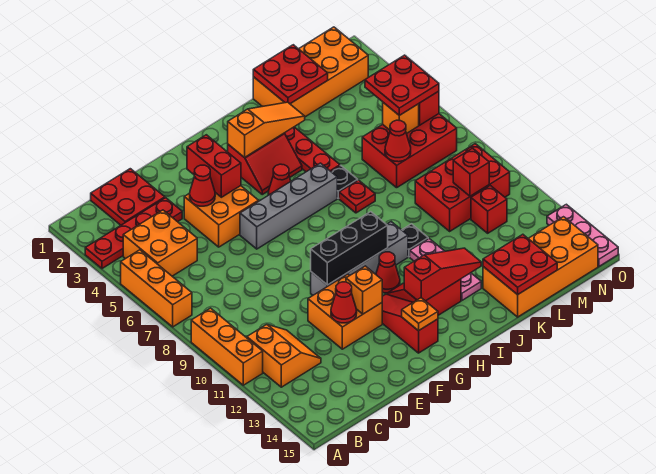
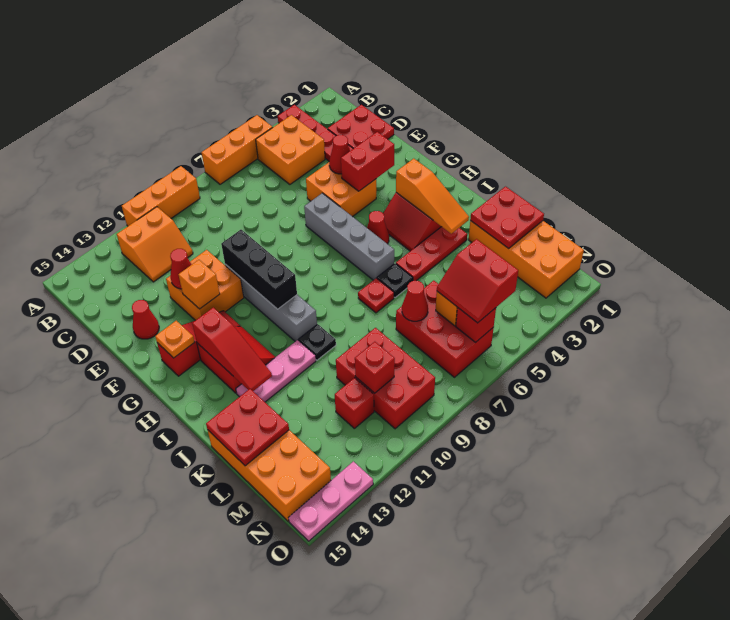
red cone H11 level 1 -> red cone E14 level 1
red plate M5:N6 level 3 -> red slope M5:N6 level 3 top 5

